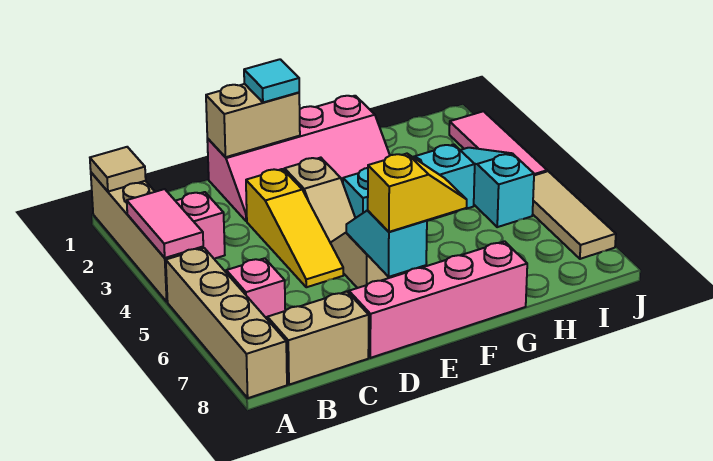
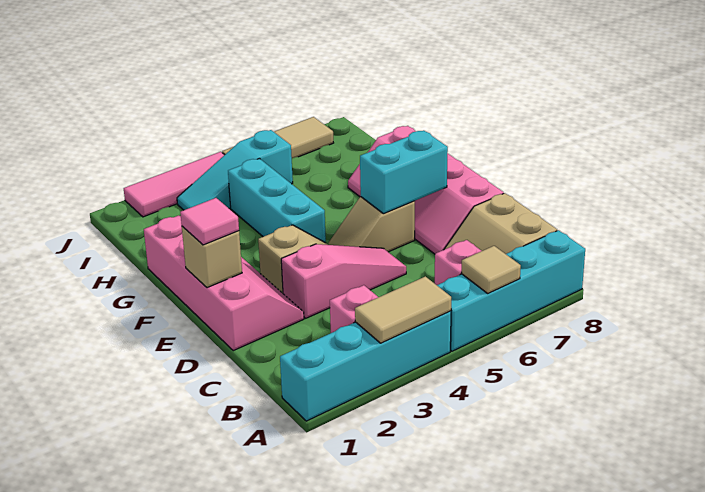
tan brick A1:A4 level 1 -> cyan brick A1:A4 level 1
tan tile A1 level 2 -> tan tile A6 level 2
pink tile A3:A4 level 2 -> tan tile A3:A4 level 2
tan brick A5:A8 level 1 -> cyan brick A5:A8 level 1
tan brick D1:E1 level 2 -> tan brick E1 level 2
yellow slope D3:D5 level 1 top 3 -> pink slope D3:D5 level 1 top 3
cyan tile E1 level 3 -> pink tile E1 level 3
cyan slope E6:E7 level 2 top 7 -> cyan brick E6:E7 level 2
yellow slope E7:F7 level 3 top E -> none

